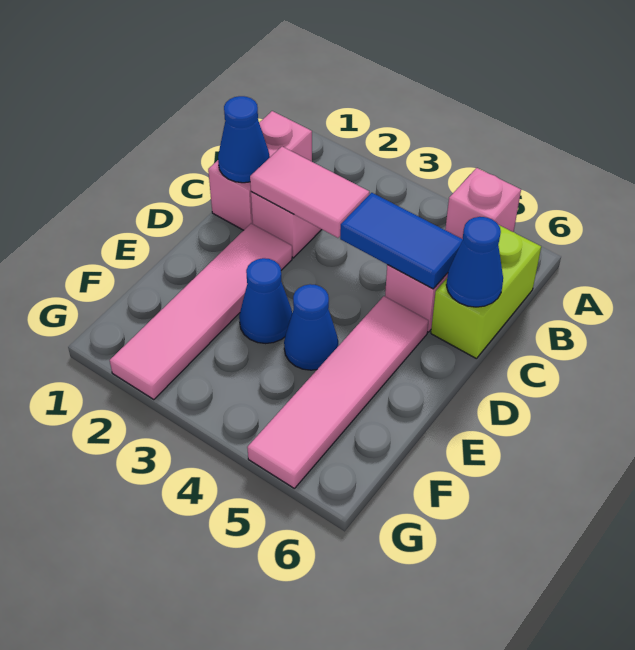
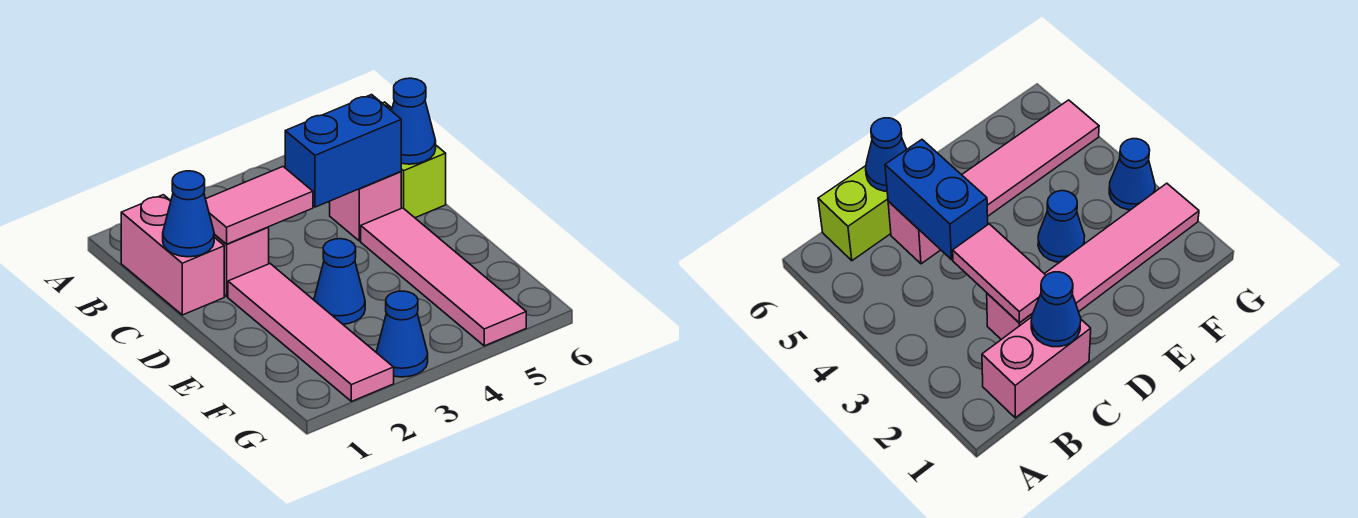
pink brick A5 level 1 -> none
blue tile C4:C5 level 2 -> blue brick C4:C5 level 2
blue cone E4 level 1 -> blue cone G3 level 1

